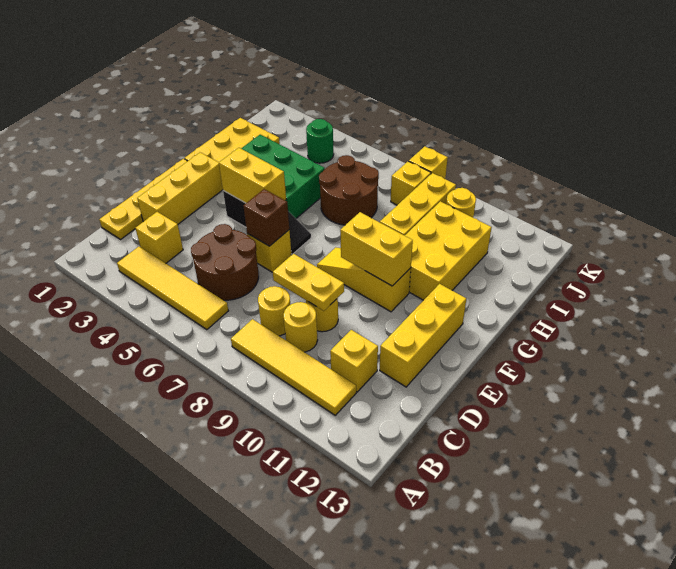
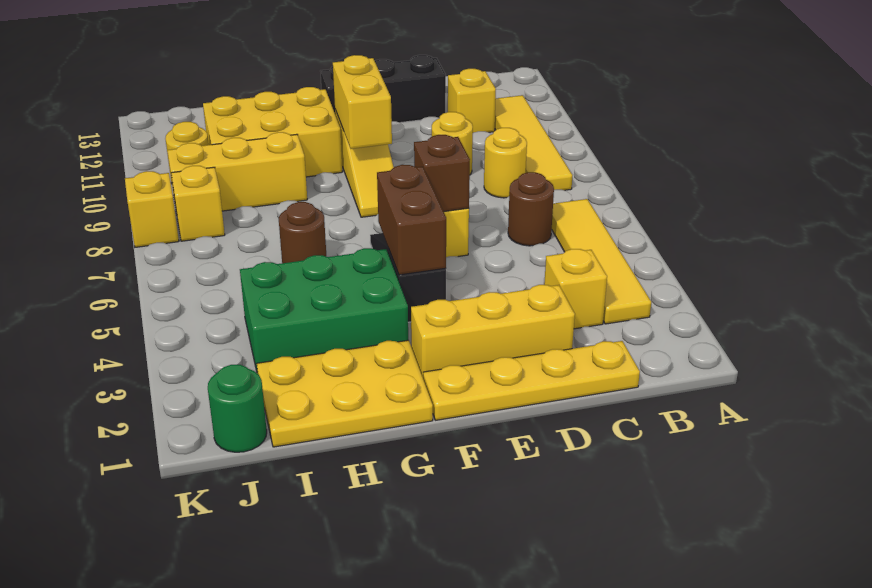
brown round brick C5:D6 level 1 -> brown round brick C6 level 1
yellow round brick C9 level 1 -> none
yellow plate D8:D9 level 2 -> none
yellow brick D12:F12 level 1 -> black brick D12:F12 level 1
yellow brick F4:F5 level 2 -> brown brick F4:F5 level 2
green brick G3:H5 level 1 -> green brick G3:I4 level 1
brown round brick H6:I7 level 1 -> brown round brick H6 level 1
green round brick J4 level 1 -> green round brick J1 level 1

